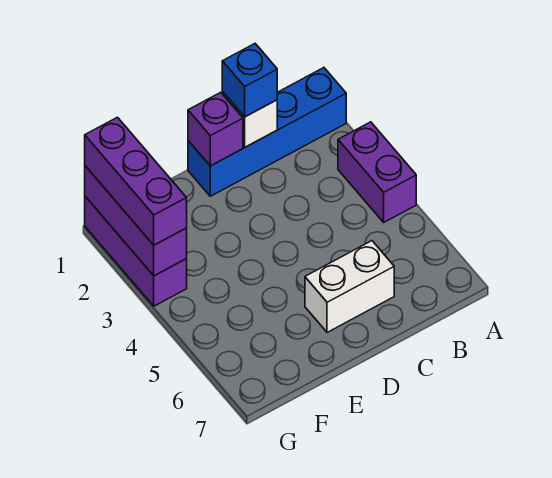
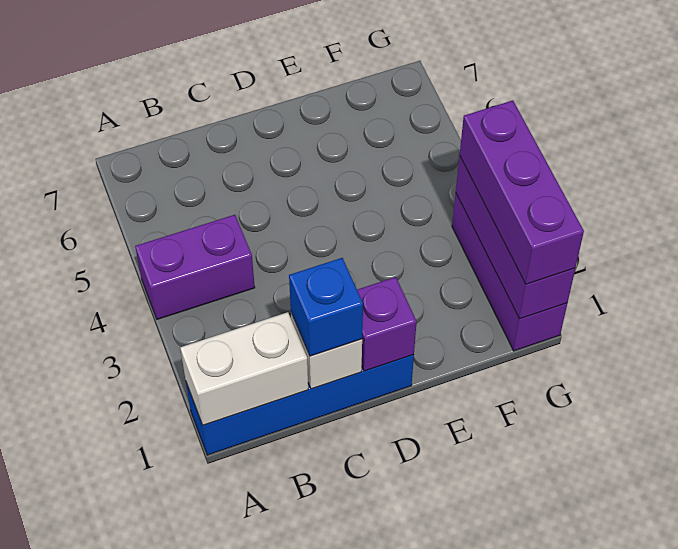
purple brick A3:A4 level 1 -> purple brick A4:B4 level 1
white brick C6:D6 level 1 -> white brick A1:B1 level 2

